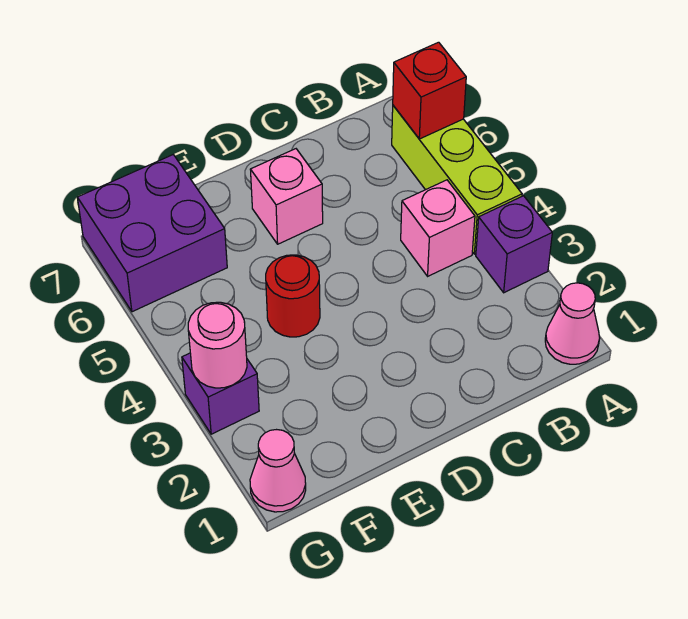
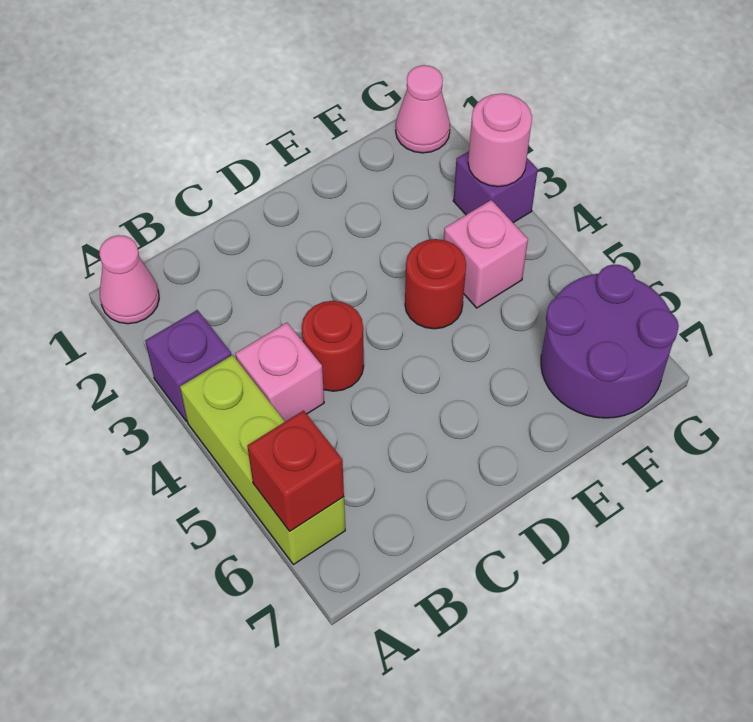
none -> red round brick C4 level 1
pink brick D6 level 1 -> pink brick F4 level 1
purple brick F6:G7 level 1 -> purple round brick F6:G7 level 1

